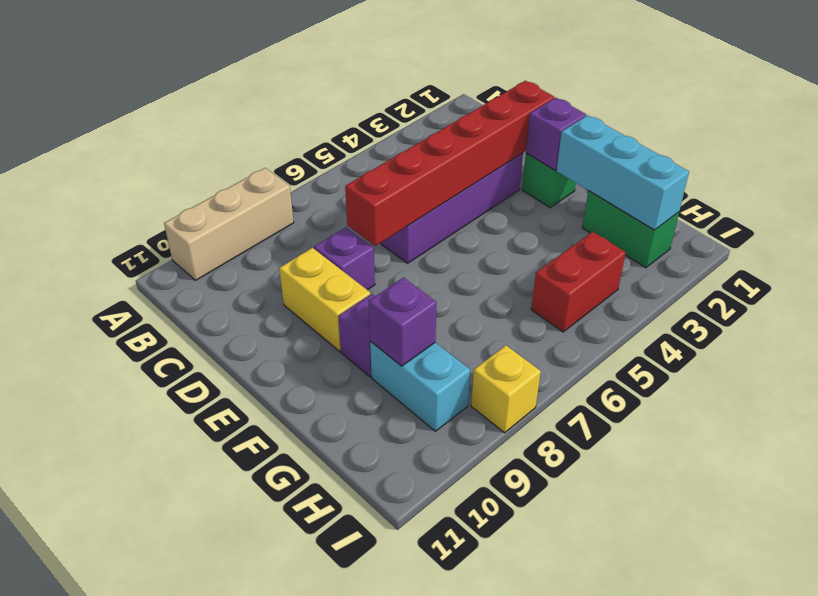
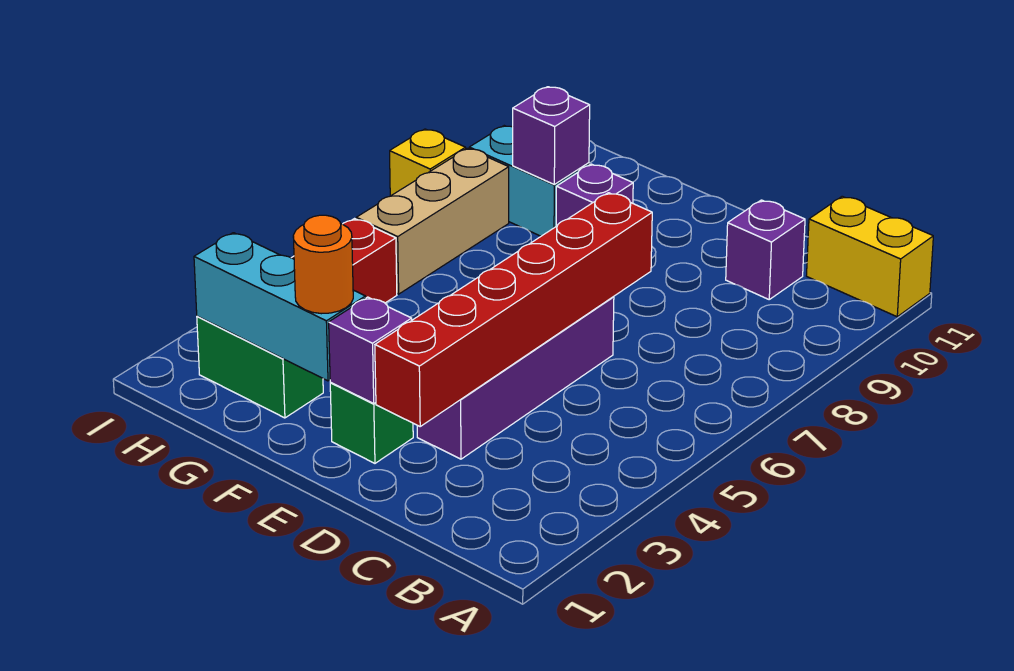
tan brick A8:A10 level 1 -> tan brick H6:H8 level 1
purple brick D8 level 1 -> purple brick C10 level 1
yellow brick D9:E9 level 1 -> yellow brick A11:B11 level 1
none -> orange round brick F2 level 3

